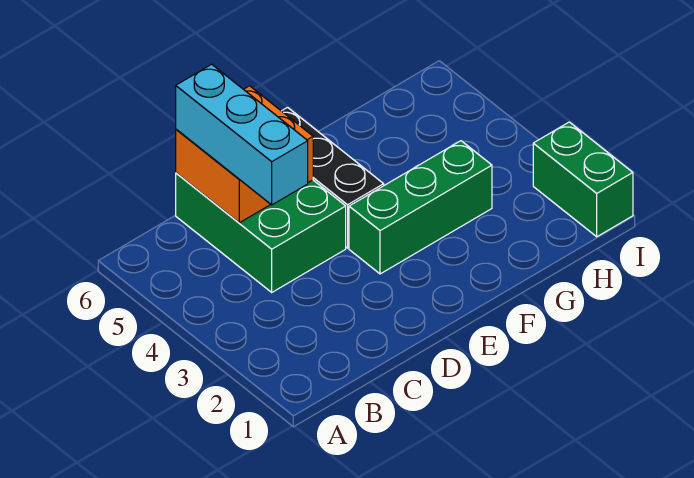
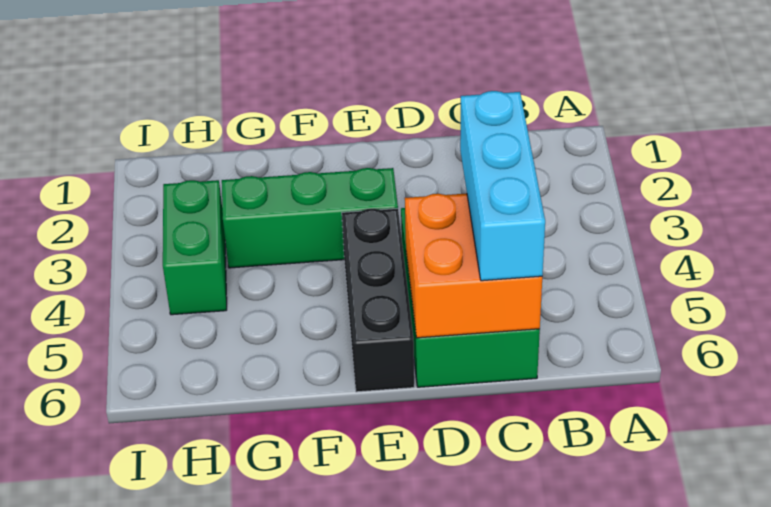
green brick I1:I2 level 1 -> green brick H3:H4 level 1

